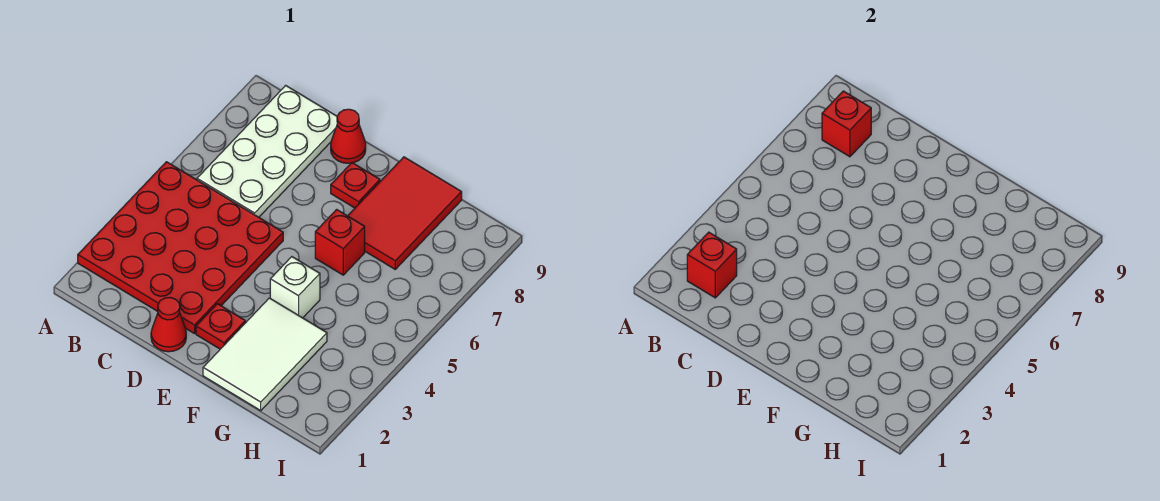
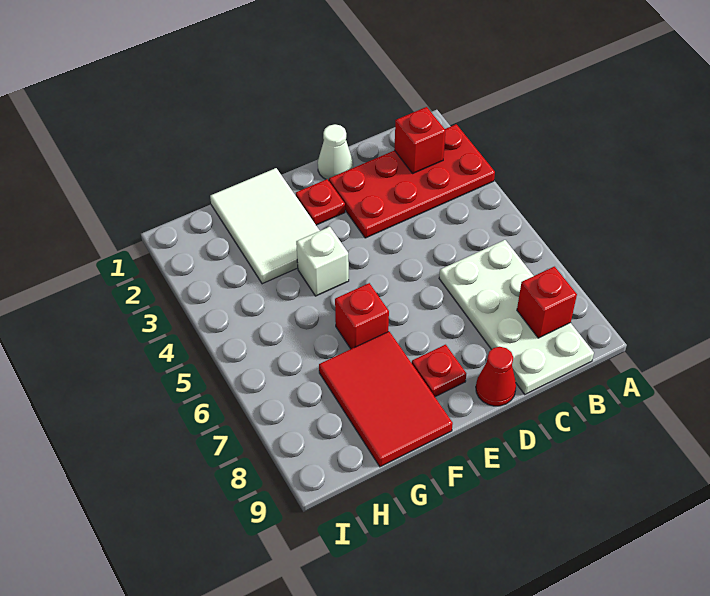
red plate A2:D5 level 1 -> red plate A2:D3 level 1
red cone D1 level 1 -> white cone D1 level 1

